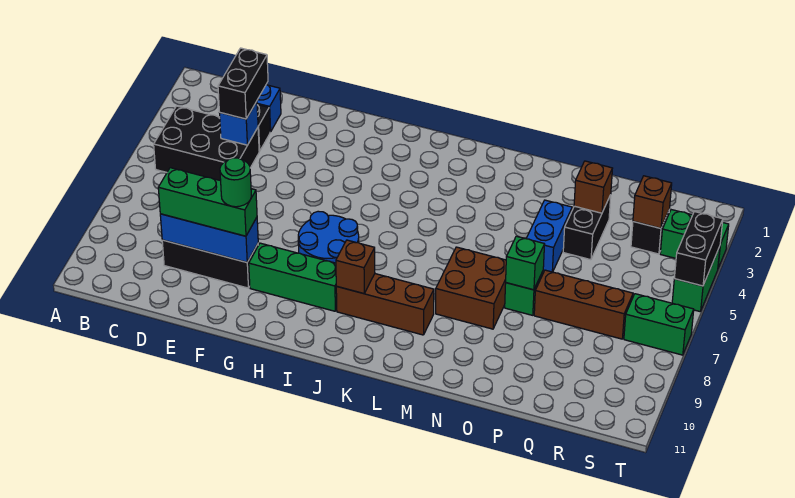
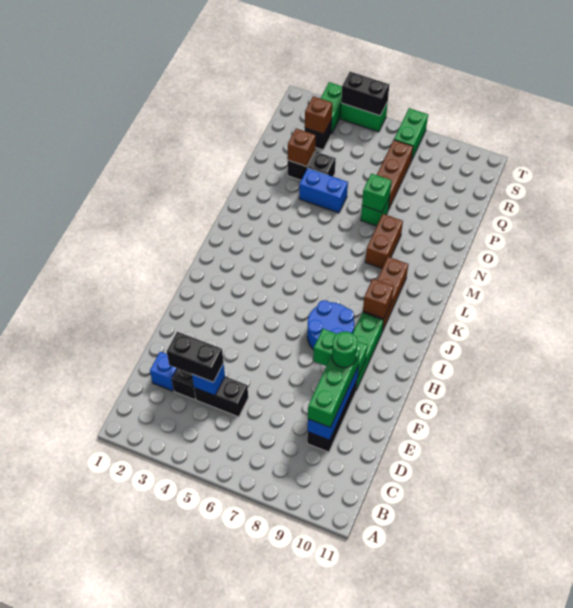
black brick B4:D5 level 1 -> black brick D4:D5 level 1
none -> green brick G8:G9 level 2
brown brick M7:N8 level 1 -> brown brick M8:N8 level 1

